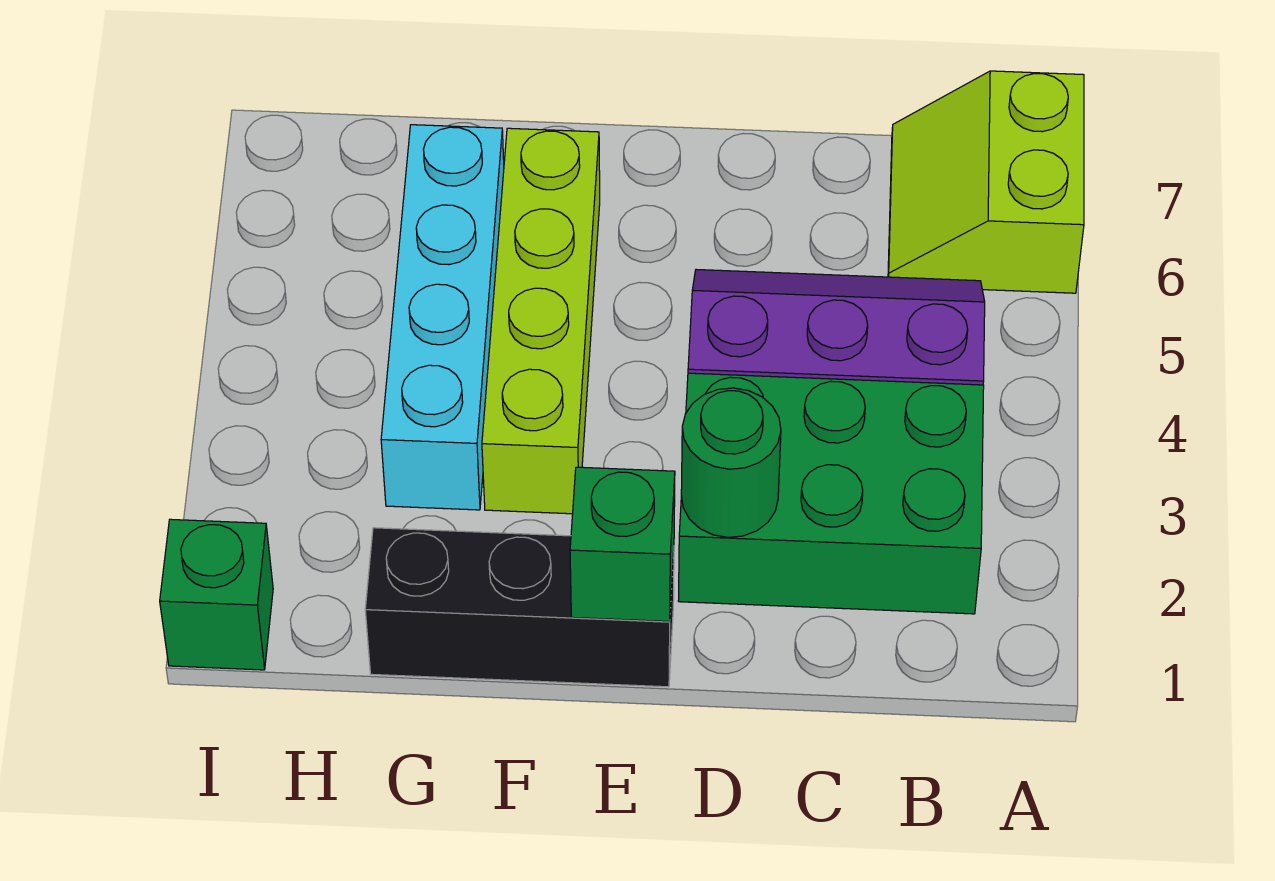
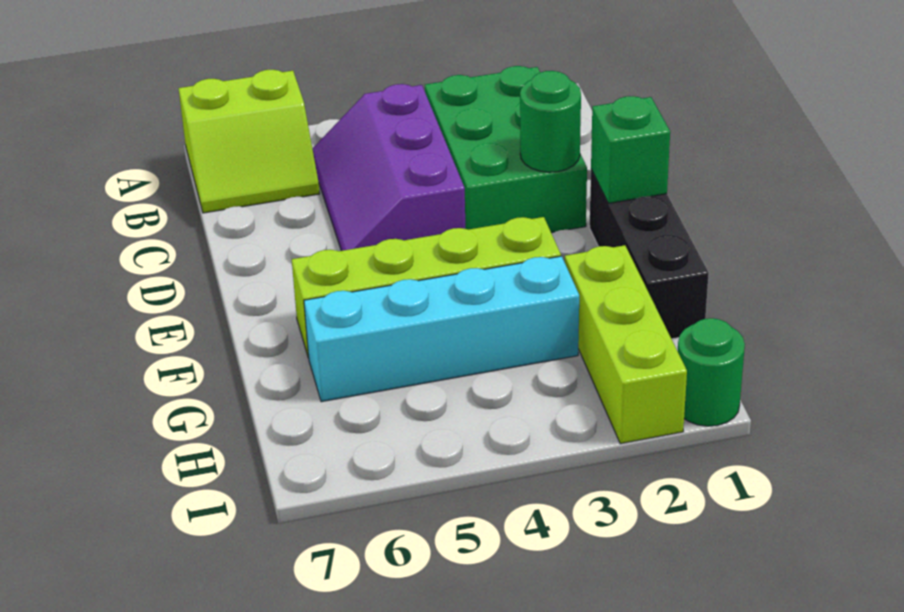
none -> lime brick G2:I2 level 1
green brick I1 level 1 -> green round brick I1 level 1

